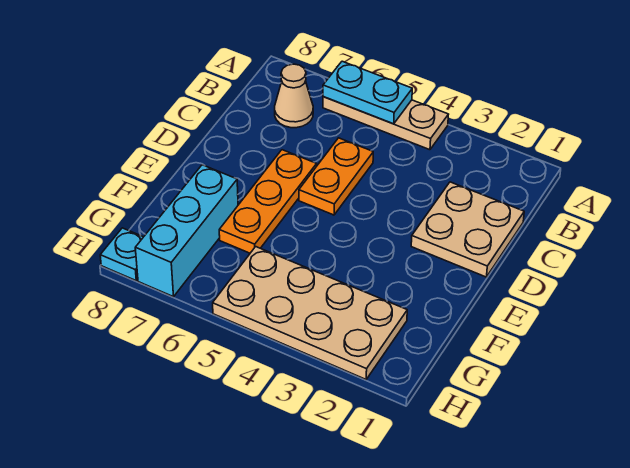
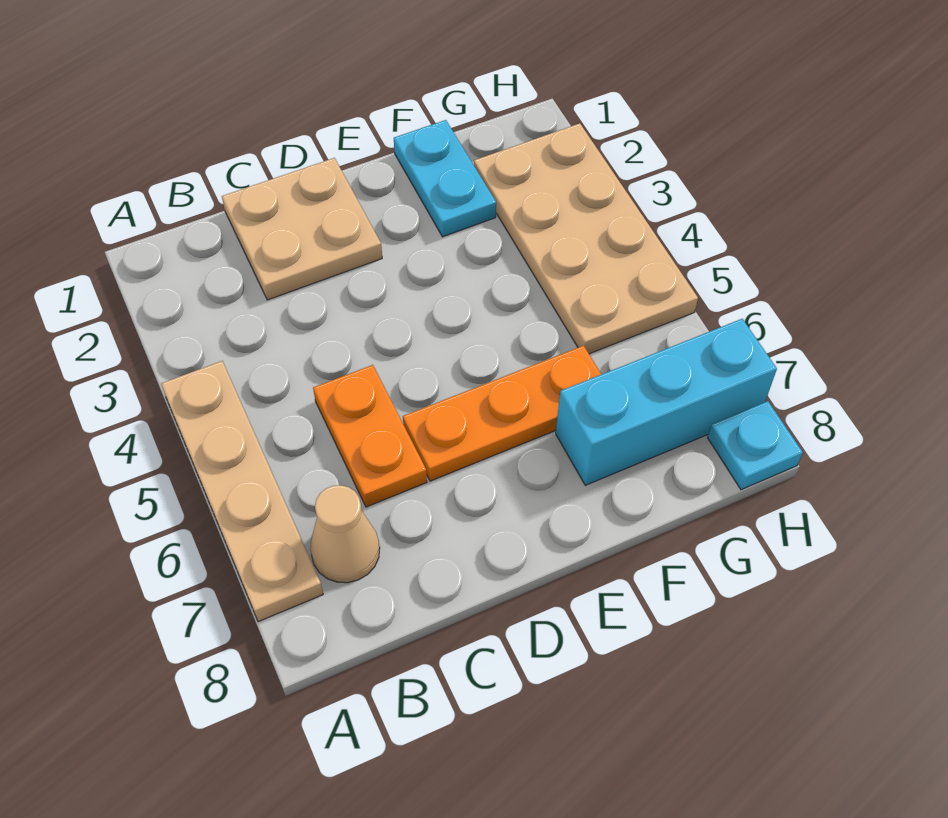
tan plate A4:A6 level 1 -> tan plate A4:A7 level 1
cyan plate A5:A6 level 2 -> cyan plate F1:F2 level 1
orange plate C5:D5 level 1 -> orange plate C5:C6 level 1

